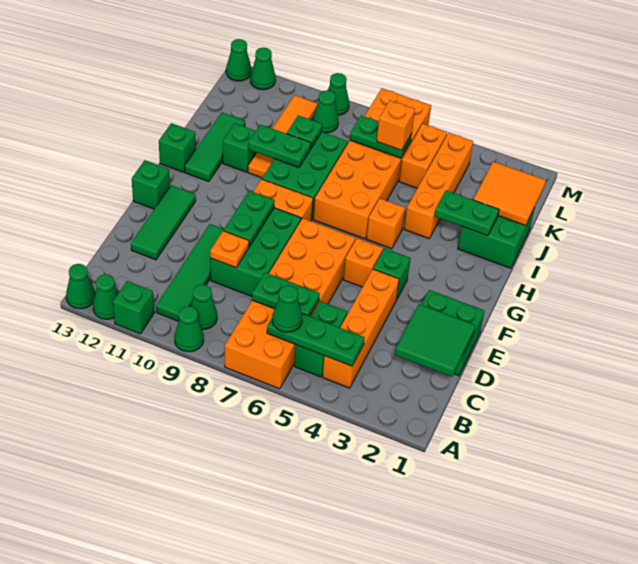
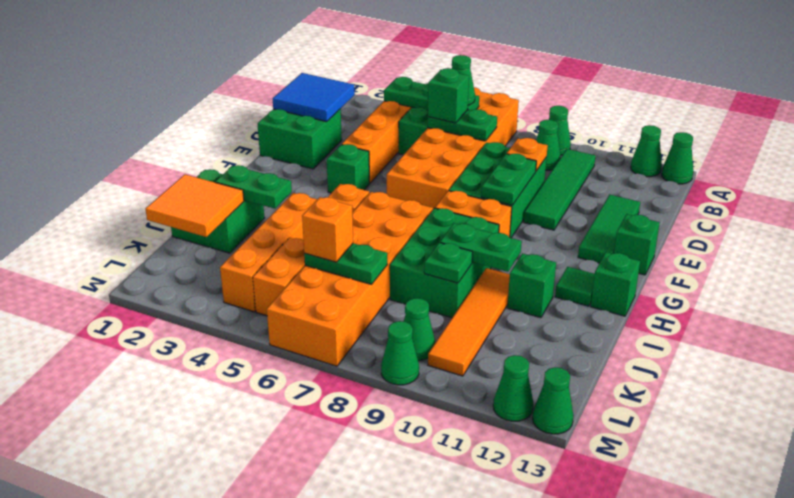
green brick A11 level 1 -> green brick C6 level 3
green tile C1:D2 level 2 -> blue tile C1:D2 level 2
orange brick F5 level 1 -> none
green tile H12:J12 level 1 -> green tile H12 level 1

